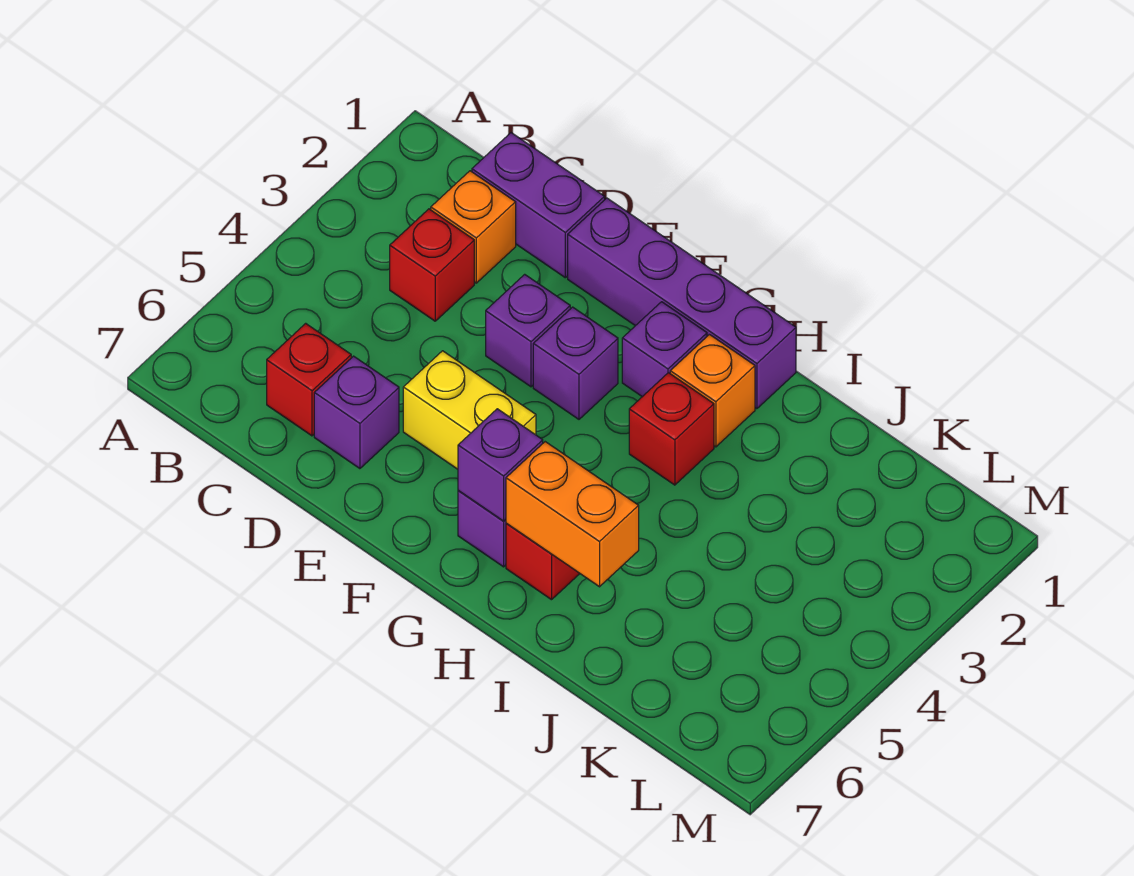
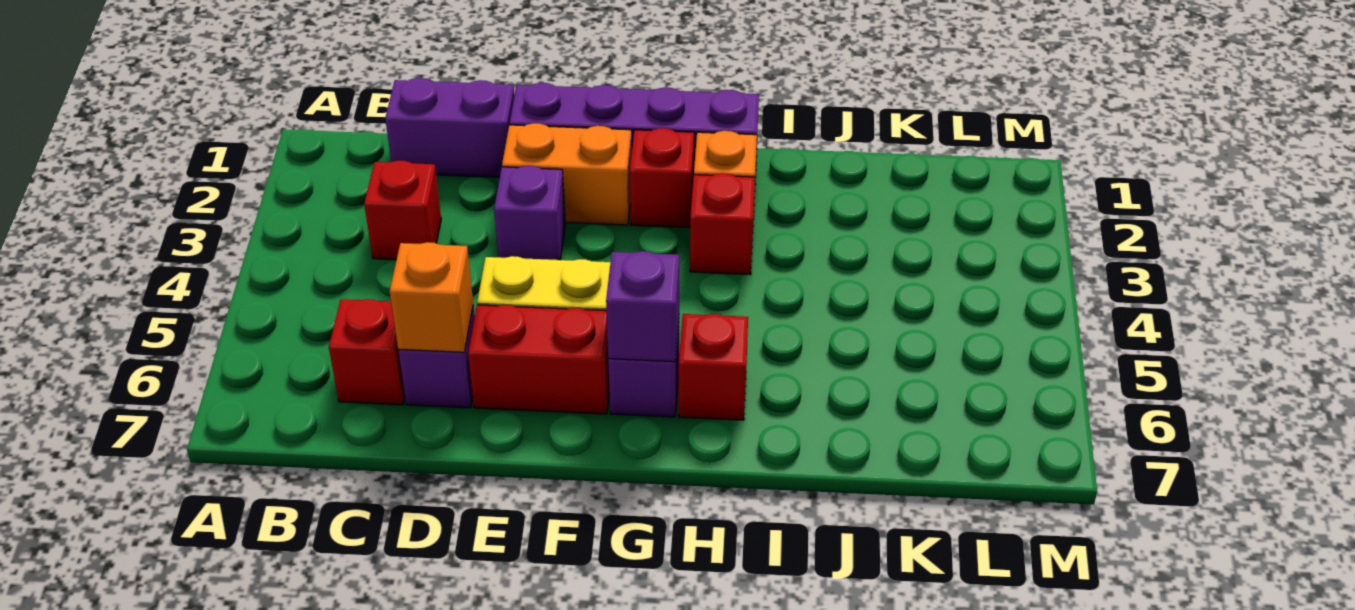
orange brick C2 level 1 -> orange brick D6 level 2
none -> red brick E6:F6 level 1
purple brick F3 level 1 -> none
purple brick G2 level 1 -> red brick G2 level 1
orange brick H6:I6 level 2 -> orange brick E2:F2 level 1

